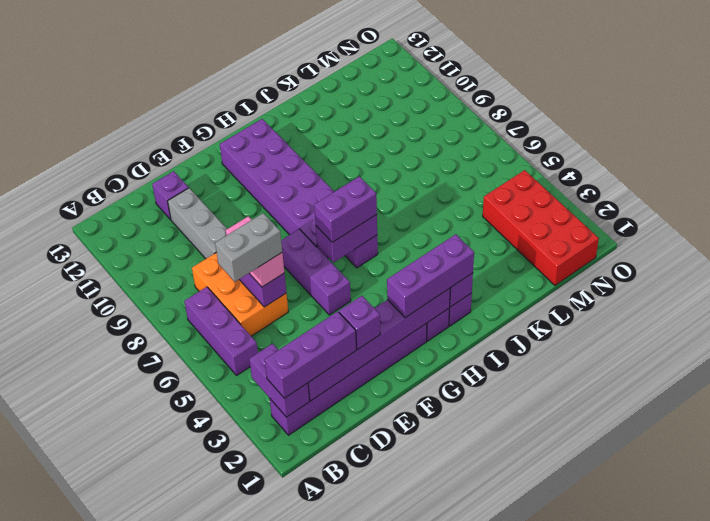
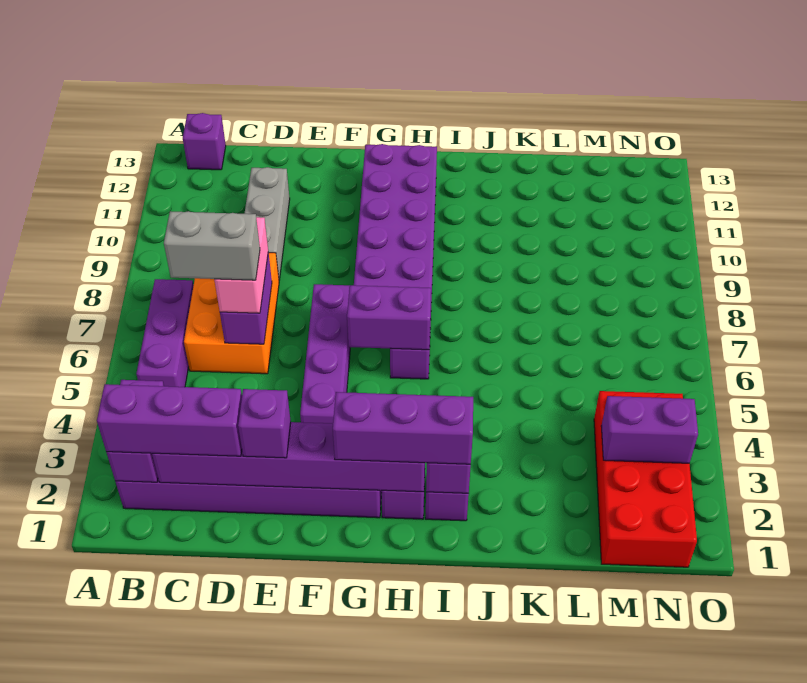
purple brick D12 level 1 -> purple brick B13 level 1
purple brick F5:F7 level 1 -> purple brick F4:F7 level 1
purple brick G6:H6 level 3 -> purple brick M3:N3 level 2

